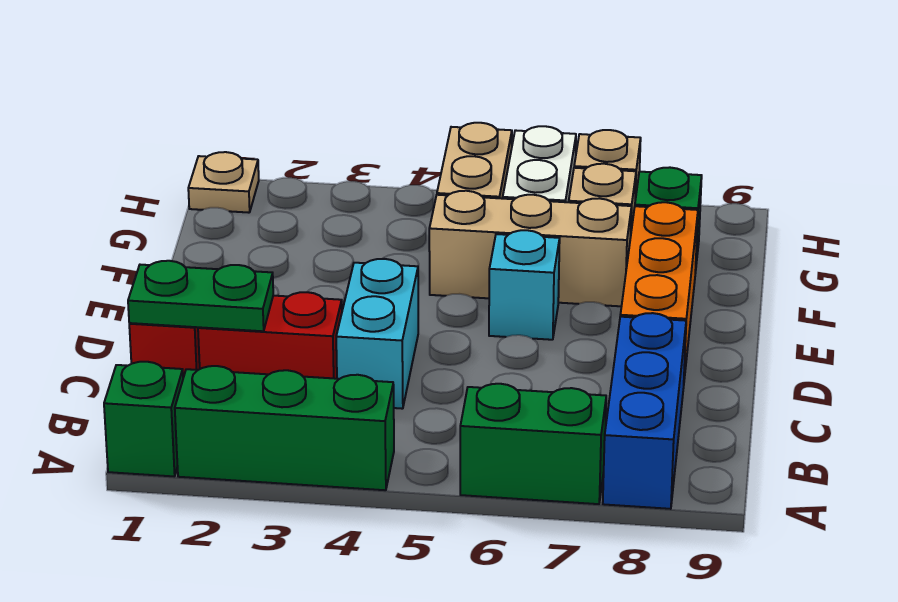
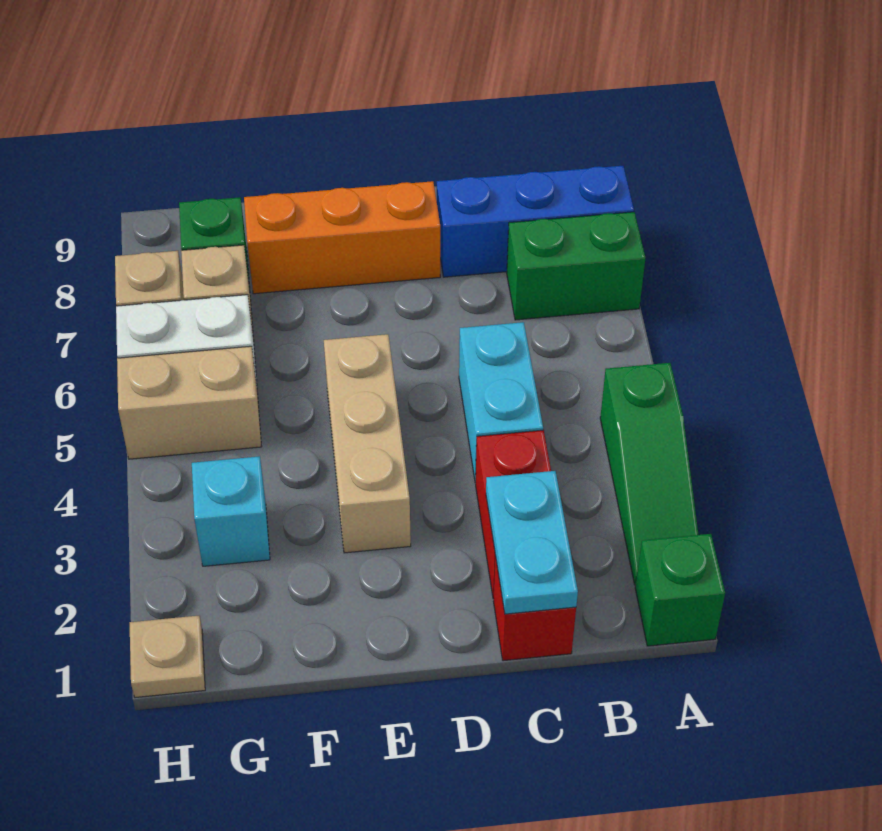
green brick A2:A4 level 1 -> green slope A2:A4 level 1 top 4
green brick A6:A7 level 1 -> green brick A7:B7 level 1
green plate C1:C2 level 2 -> cyan plate C1:C2 level 2
cyan brick C4:D4 level 1 -> cyan brick C4:C5 level 1
cyan brick E6 level 1 -> cyan brick G3 level 1
tan brick F5:F7 level 1 -> tan brick E3:E5 level 1

